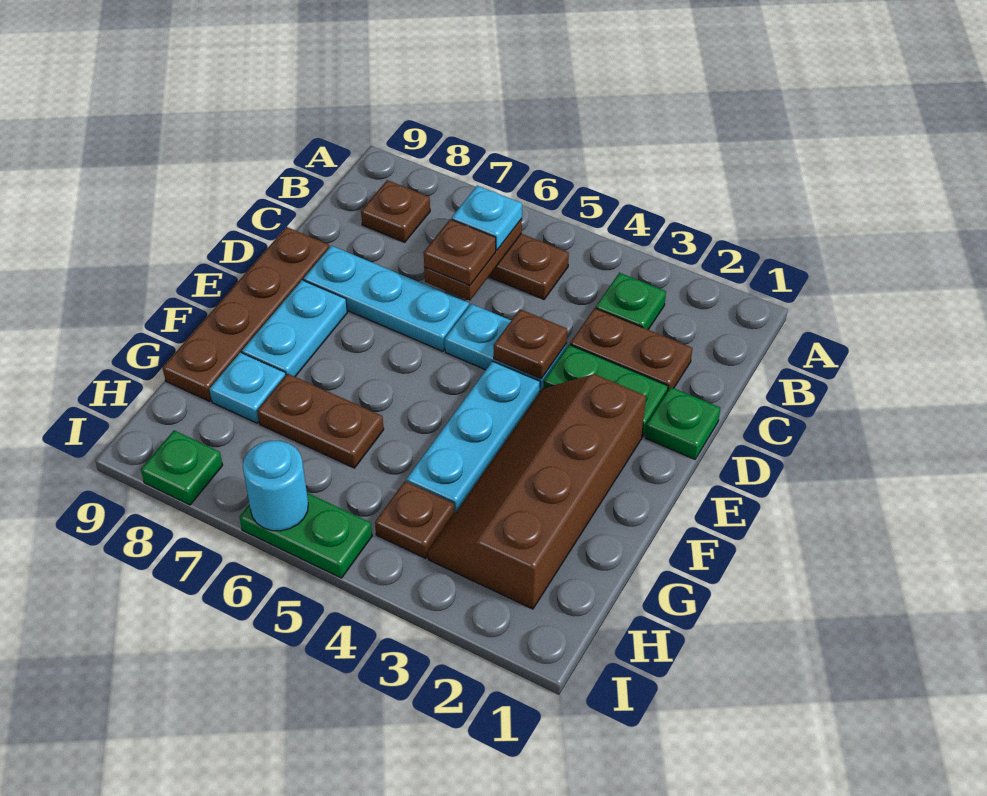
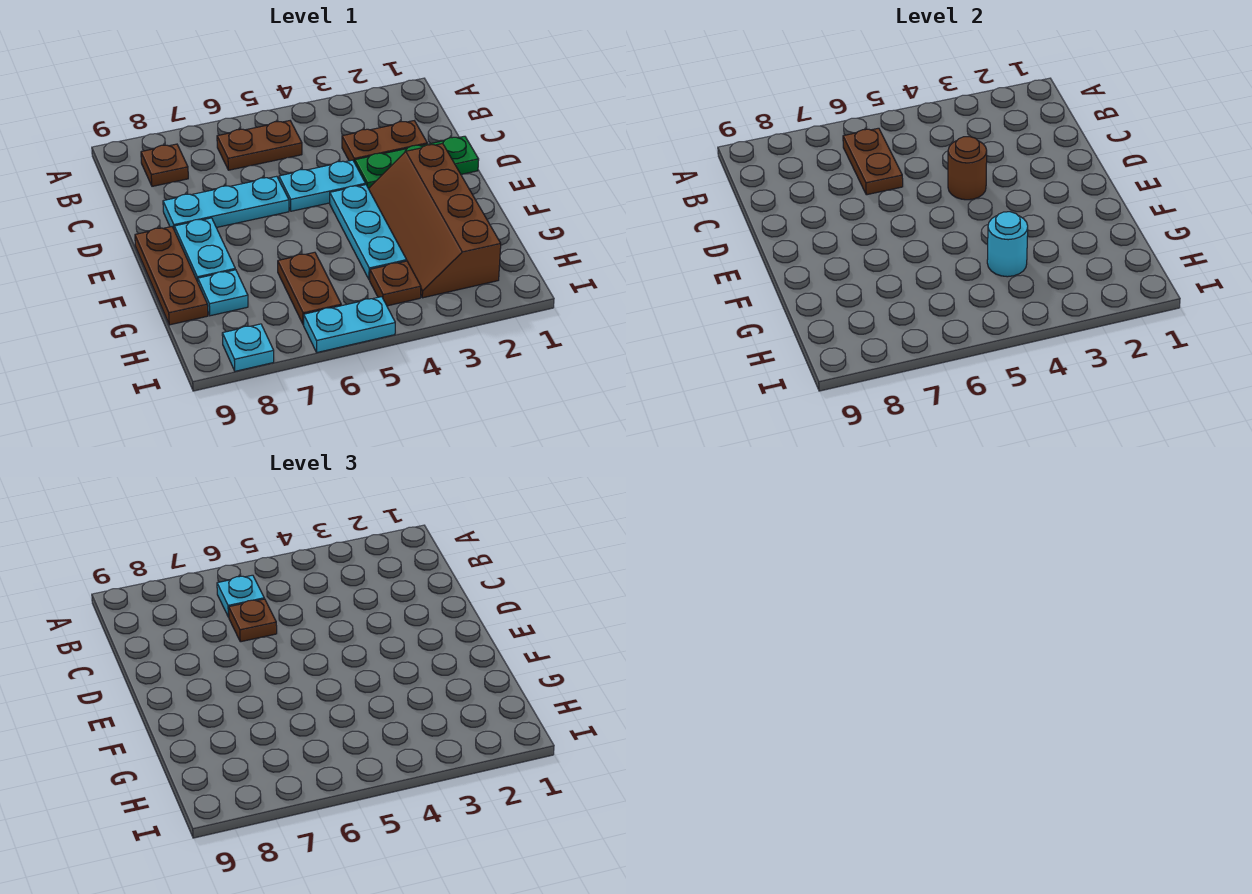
green plate B3 level 1 -> none
brown plate D4 level 2 -> brown round brick D4 level 2
brown plate D9:G9 level 1 -> brown plate E9:G9 level 1
brown plate G6:G7 level 1 -> brown plate G6:H6 level 1
green plate I5:I6 level 1 -> cyan plate I5:I6 level 1
cyan round brick I6 level 2 -> cyan round brick G4 level 2
green plate I8 level 1 -> cyan plate I8 level 1

